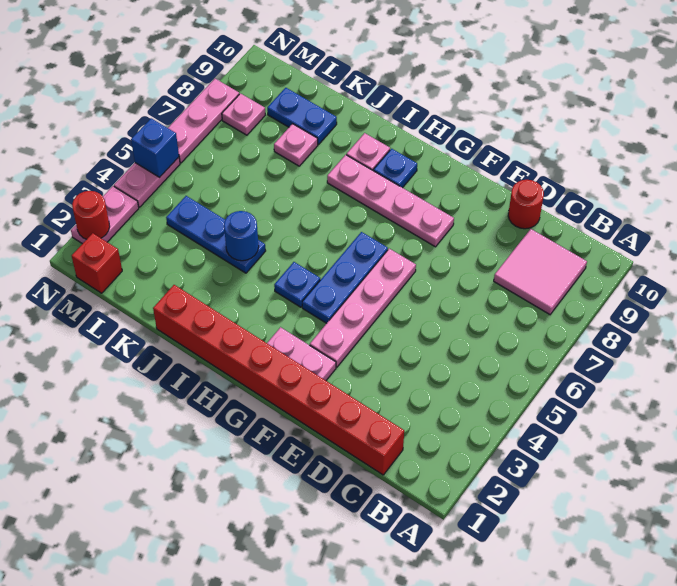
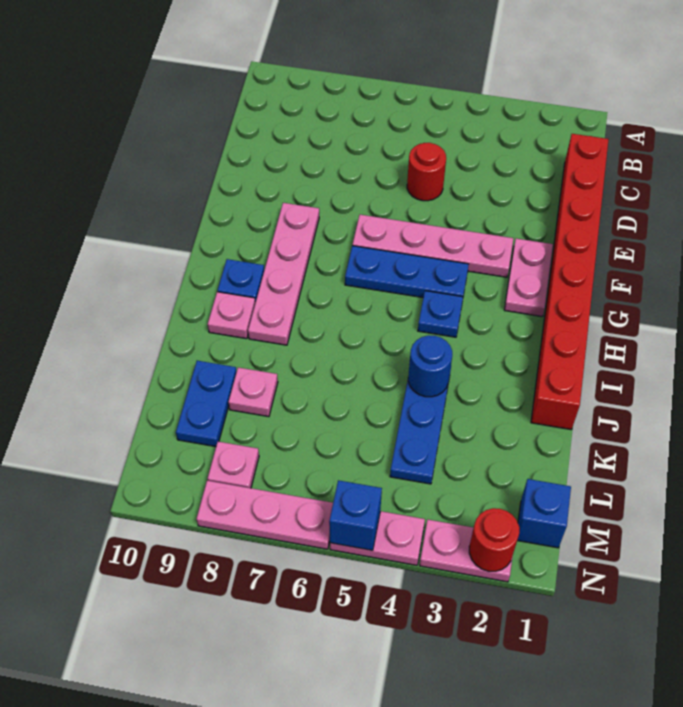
pink tile B8:C9 level 1 -> none
red round brick D10 level 1 -> red round brick D5 level 1
red brick M1 level 1 -> blue brick M1 level 1

